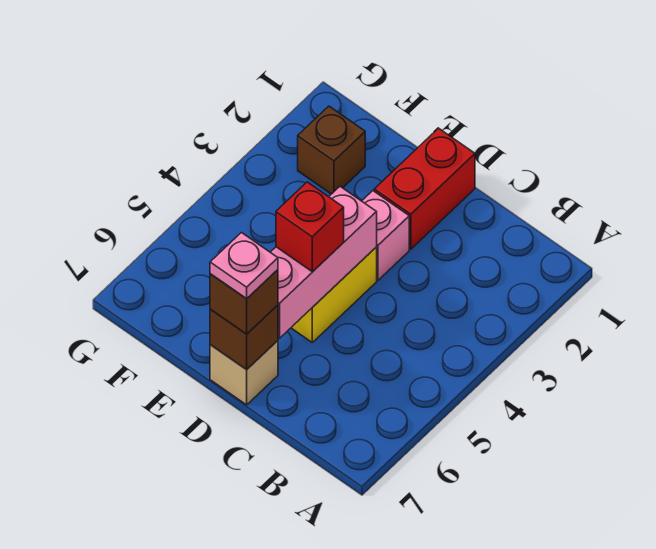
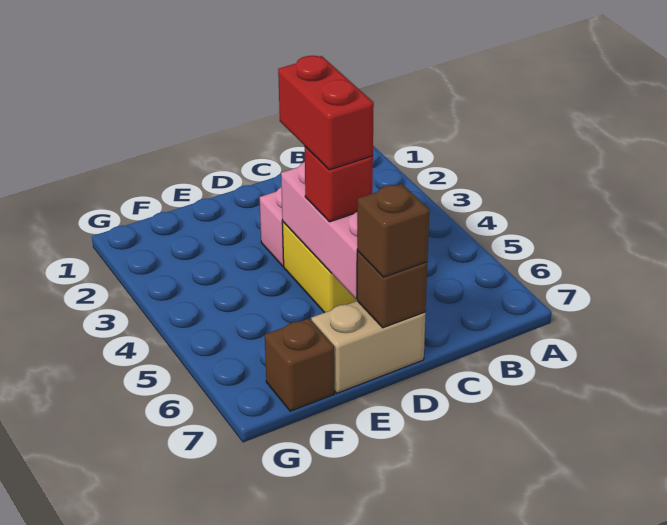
red brick D1:D2 level 1 -> red brick D4:D5 level 4
tan brick D7 level 1 -> tan brick D7:E7 level 1
pink plate D7 level 4 -> none
brown brick F2 level 1 -> brown brick F7 level 1

